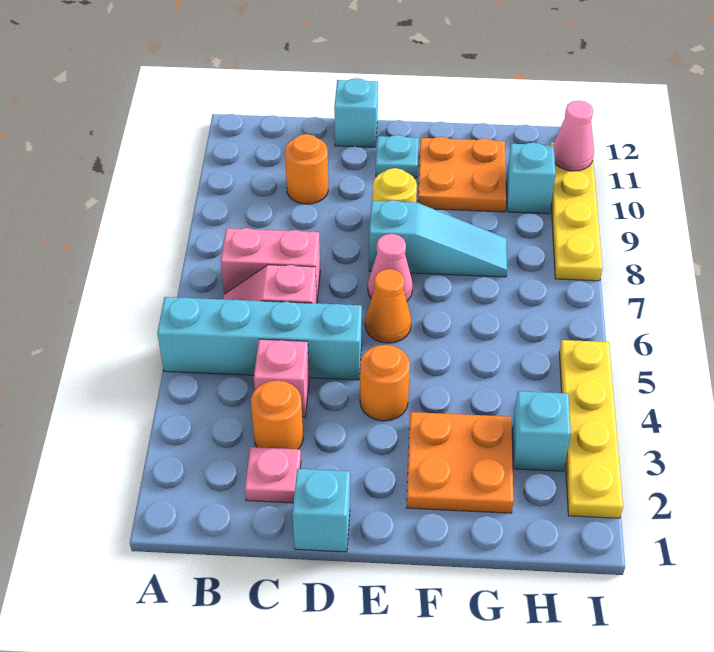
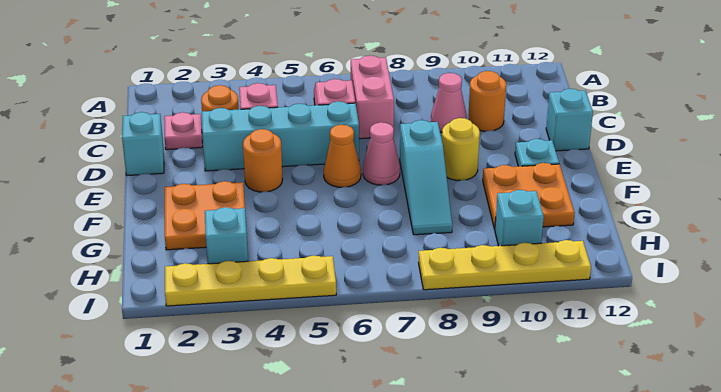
cyan brick A5:D5 level 1 -> cyan brick D3:D6 level 1
pink cone I11 level 2 -> pink cone C9 level 1

